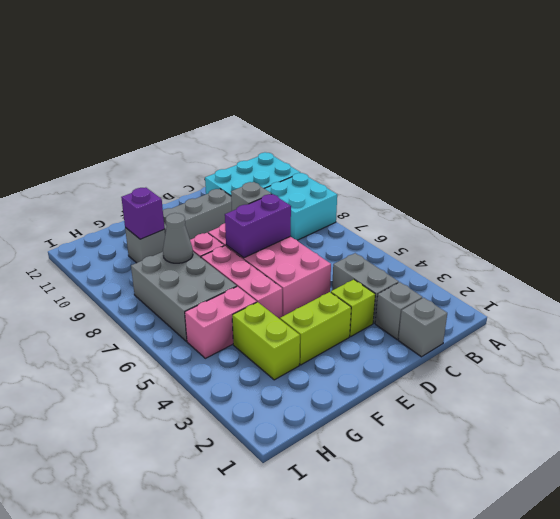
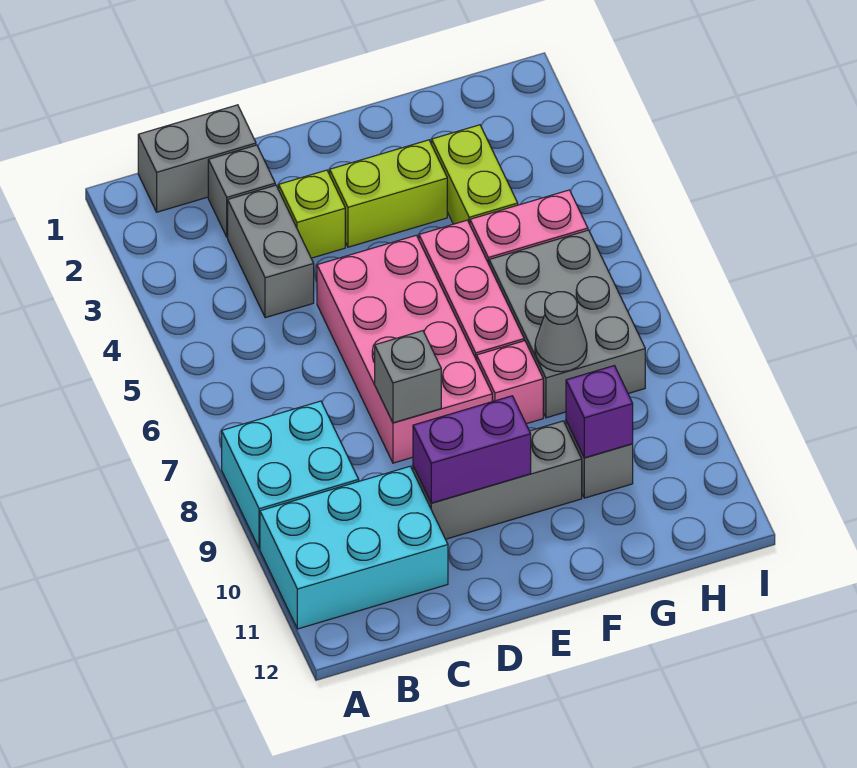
grey brick C1 level 1 -> grey brick B1:C1 level 1
purple brick D7:E7 level 2 -> purple brick D10:E10 level 2

